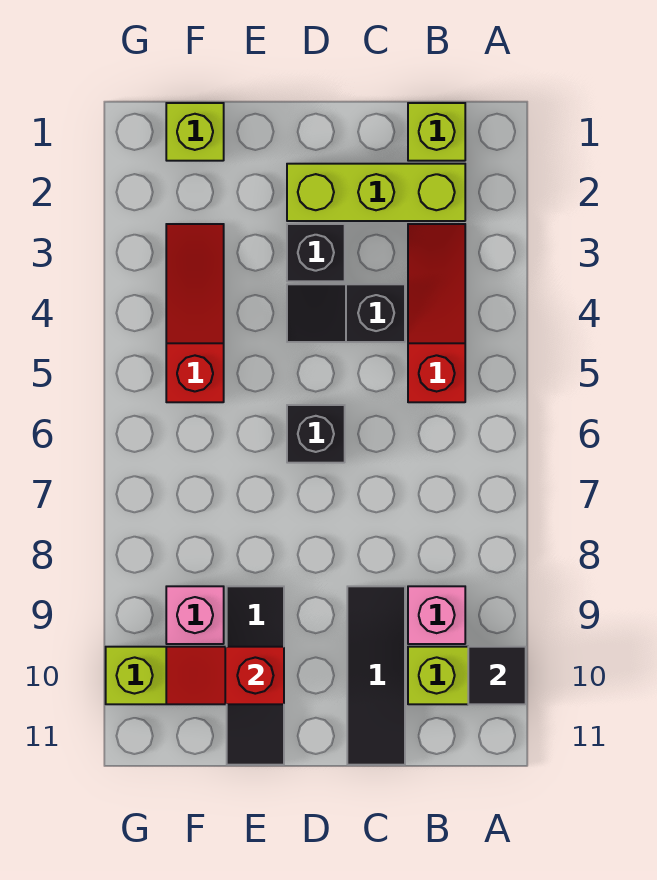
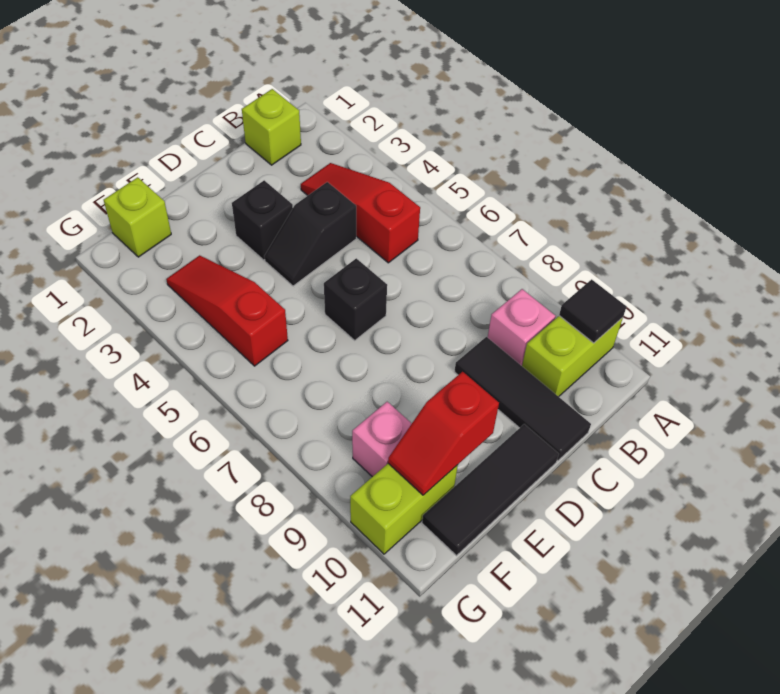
lime brick B2:D2 level 1 -> none
black tile E9:E11 level 1 -> black tile D11:F11 level 1

